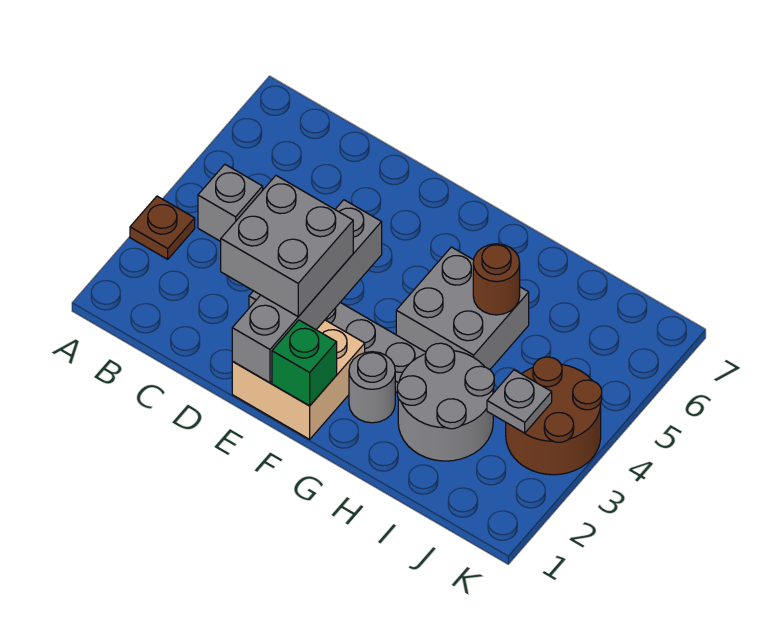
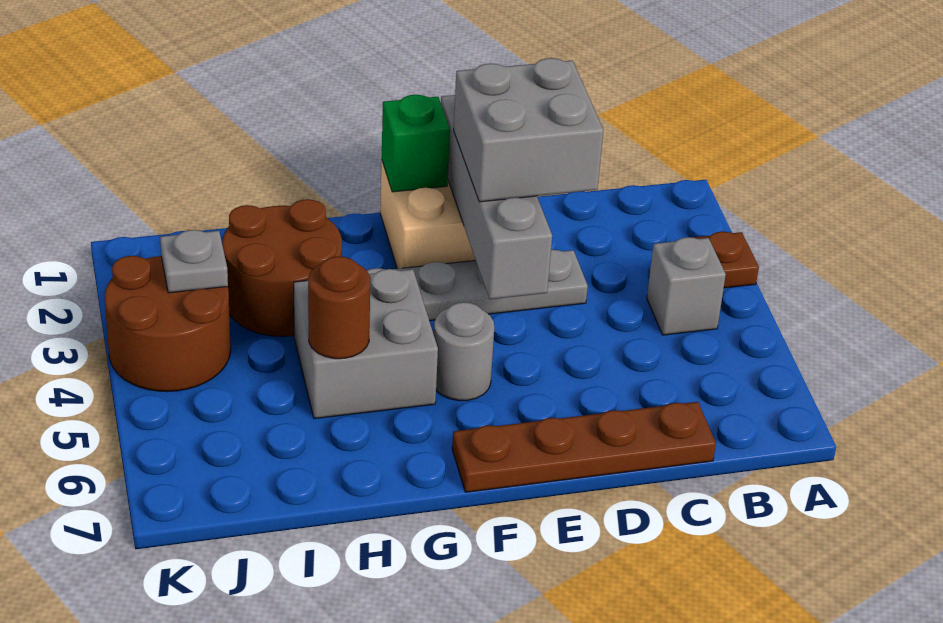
none -> brown plate C7:F7 level 1
grey round brick G2 level 1 -> grey round brick F5 level 1
grey round brick H2:I3 level 1 -> brown round brick H2:I3 level 1

